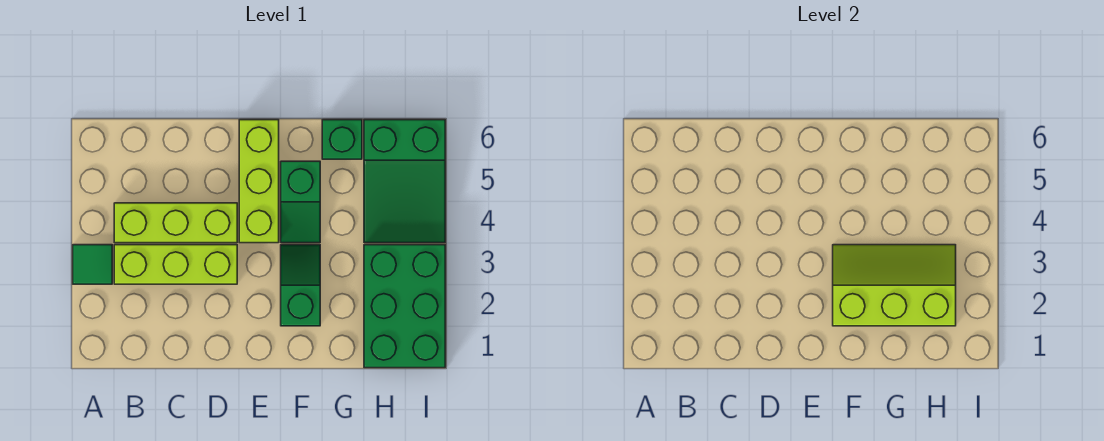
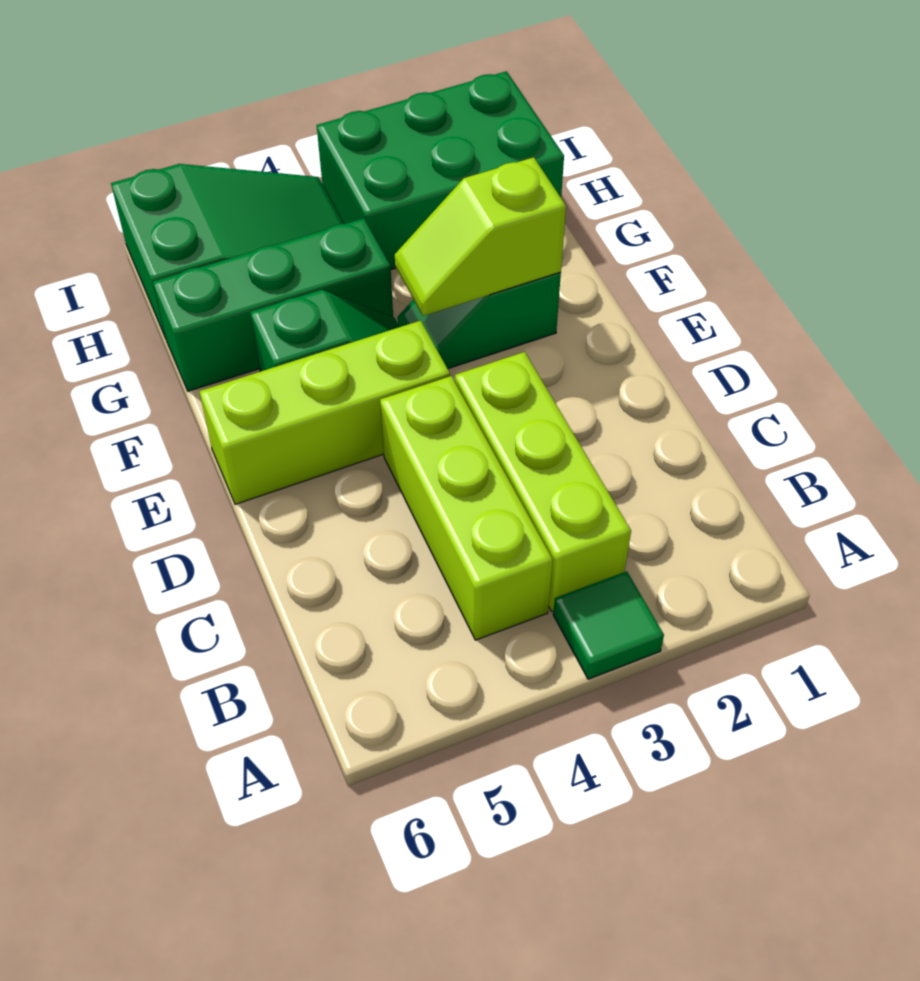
lime slope F2:H3 level 2 top 2 -> lime slope F2:F3 level 2 top 2
green brick G6 level 1 -> green brick G4:G6 level 1

